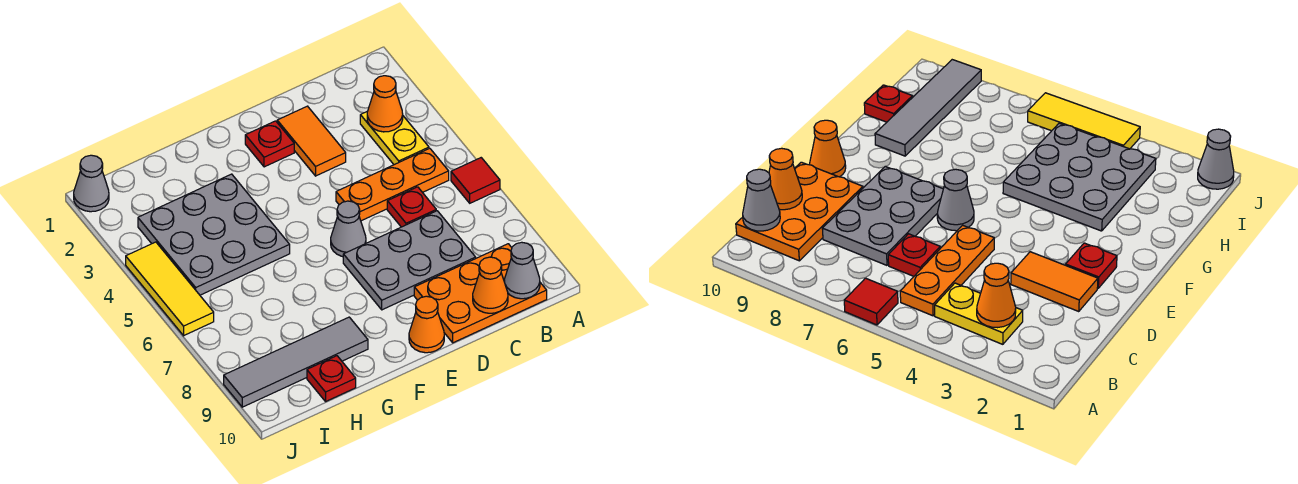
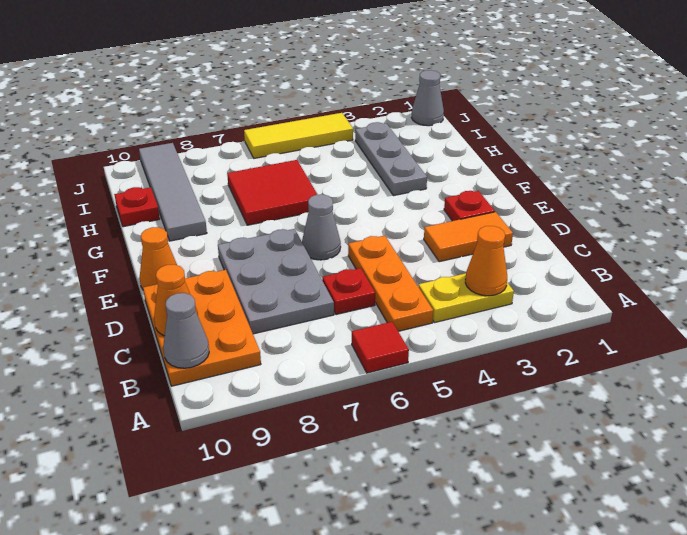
grey plate G3:I5 level 1 -> grey plate G3:I3 level 1
none -> red tile G6:H7 level 1

